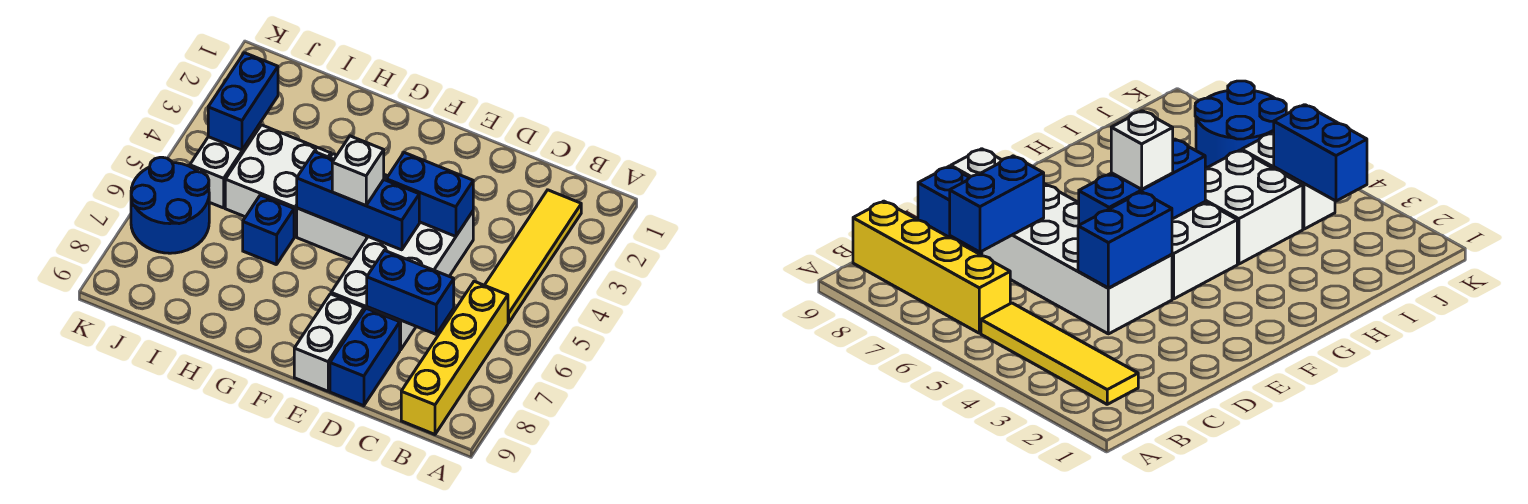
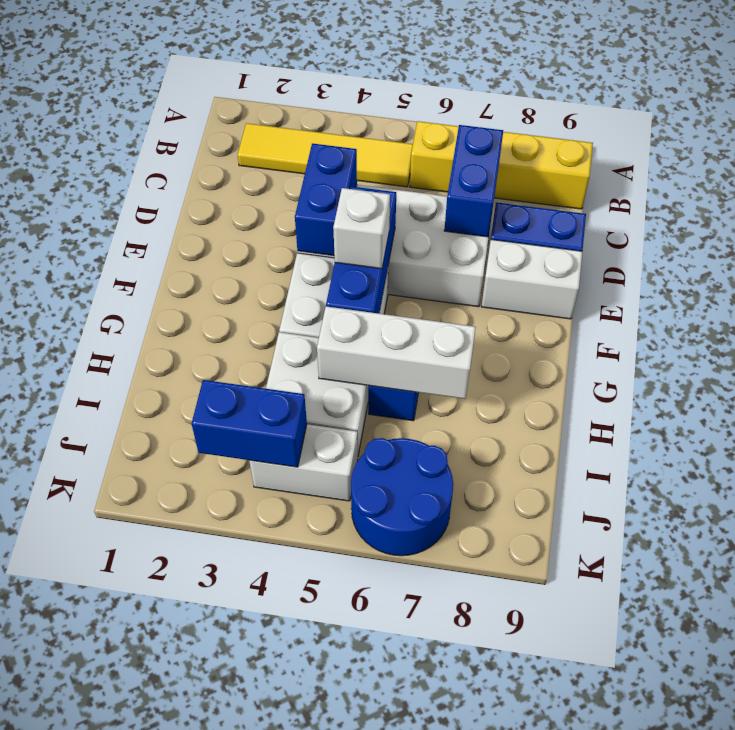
none -> white brick H5:H7 level 2

